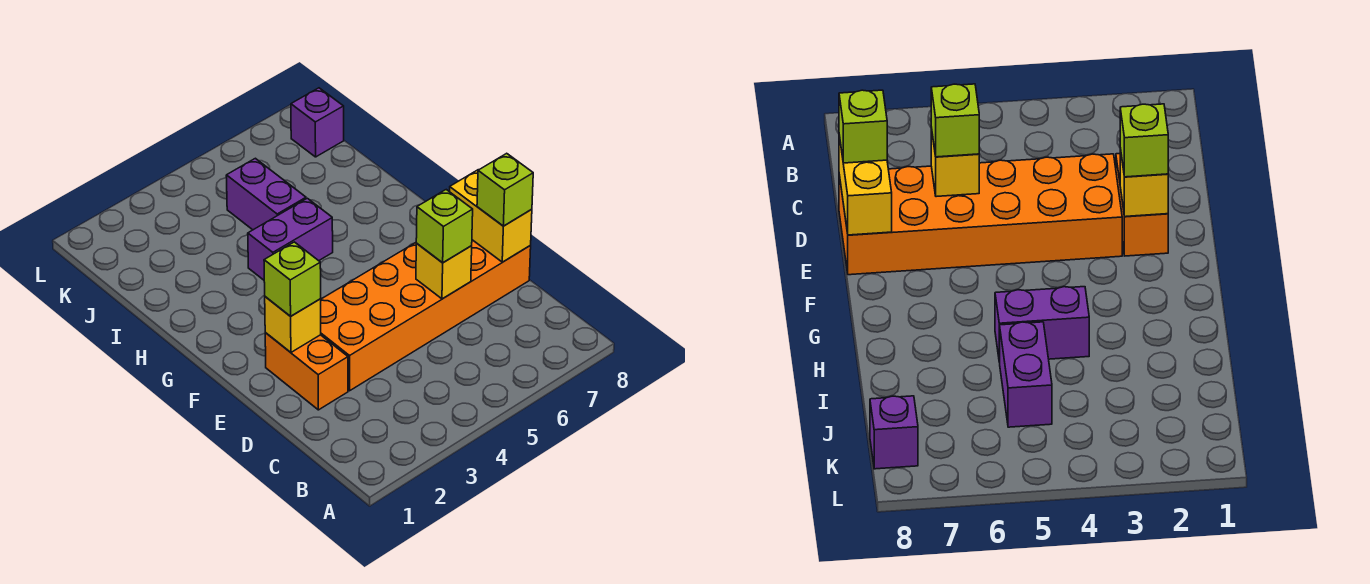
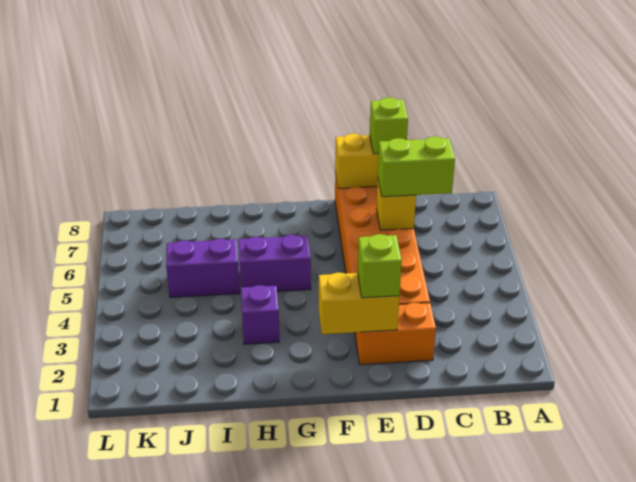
lime brick D6 level 3 -> lime brick C6:D6 level 3
yellow brick E2 level 2 -> yellow brick E2:F2 level 2
purple brick H4:H5 level 1 -> purple brick G5:H5 level 1
purple brick K8 level 1 -> purple brick H3 level 1

